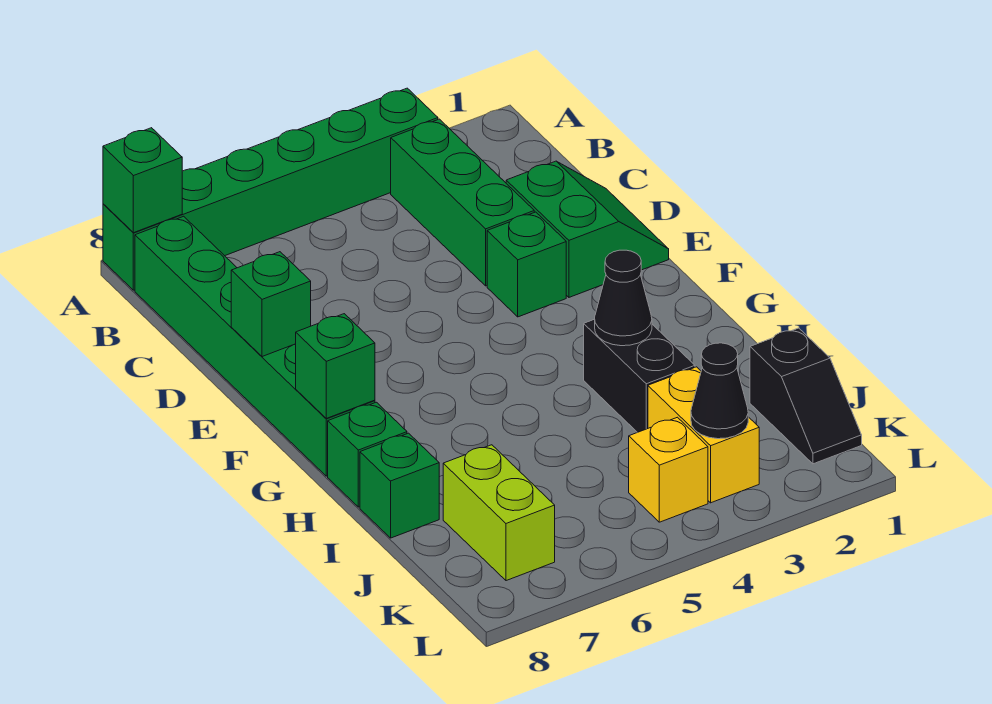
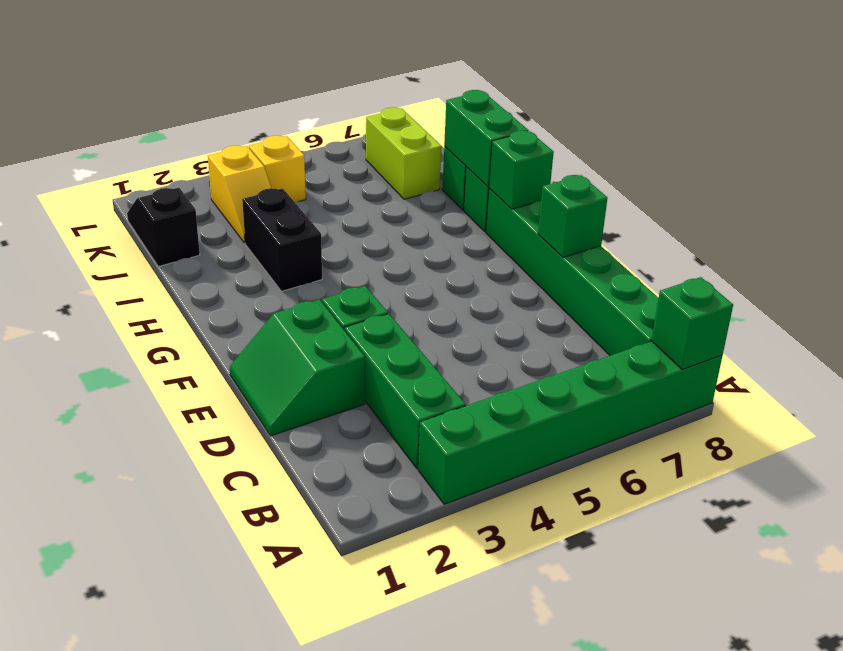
black cone H3 level 2 -> none
none -> green brick H8:I8 level 2
yellow brick J3:K3 level 1 -> yellow slope J3:K3 level 1 top K
black cone K3 level 2 -> none

